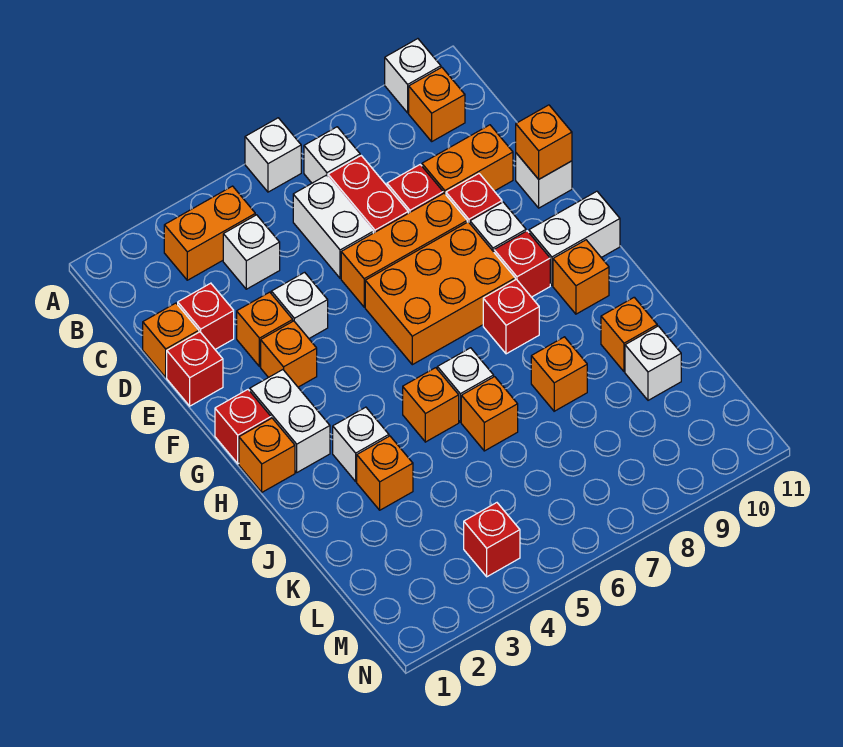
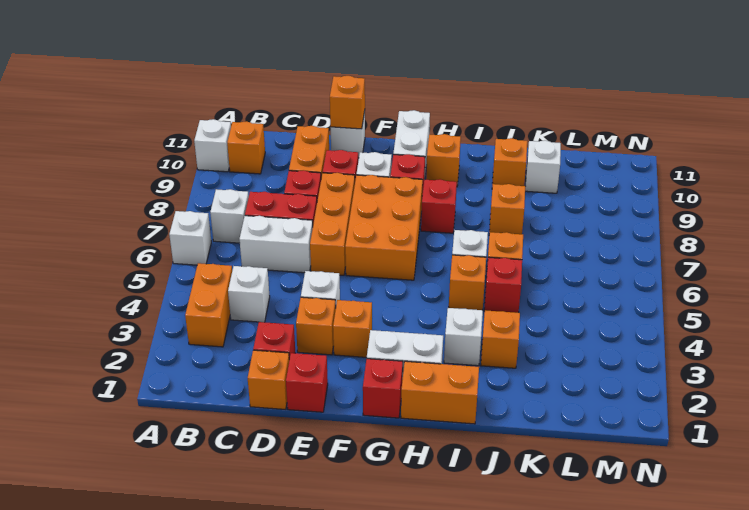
orange brick H1 level 1 -> orange brick H1:I1 level 1
red brick M4 level 1 -> red brick J5 level 1

